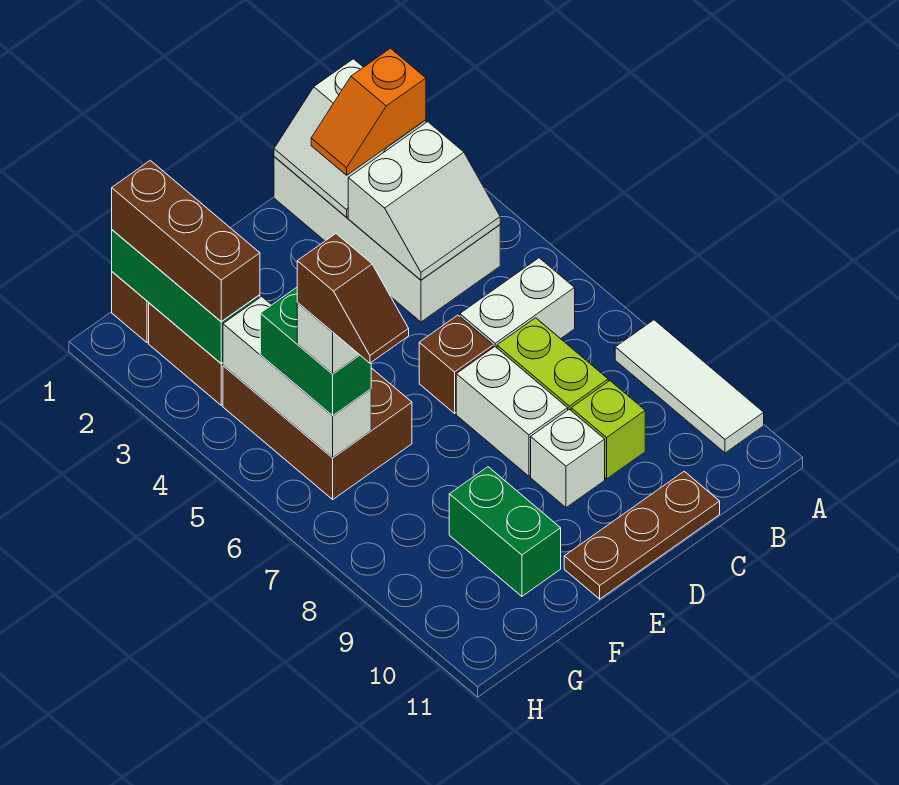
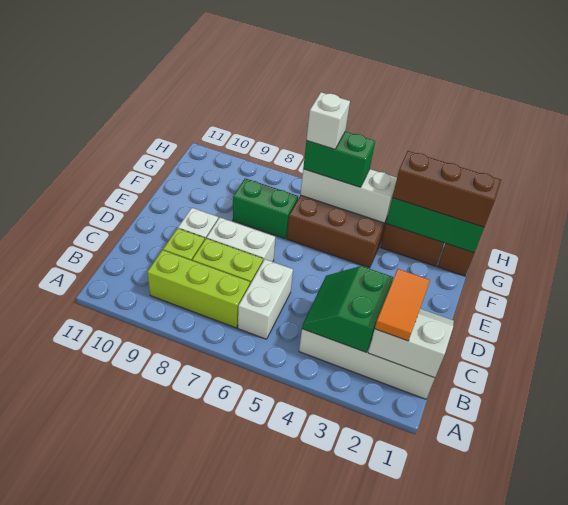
white tile A8:A10 level 1 -> none
orange slope B2:C2 level 3 top B -> orange tile B2:C2 level 3
white slope B3:C4 level 2 top 3 -> green slope B3:C4 level 2 top 3
none -> lime brick B7:B9 level 1
brown plate C11:E11 level 1 -> none
brown brick D6 level 1 -> none
green brick F9:F10 level 1 -> green brick F7:F8 level 1
brown slope G6:G7 level 5 top 6 -> none

